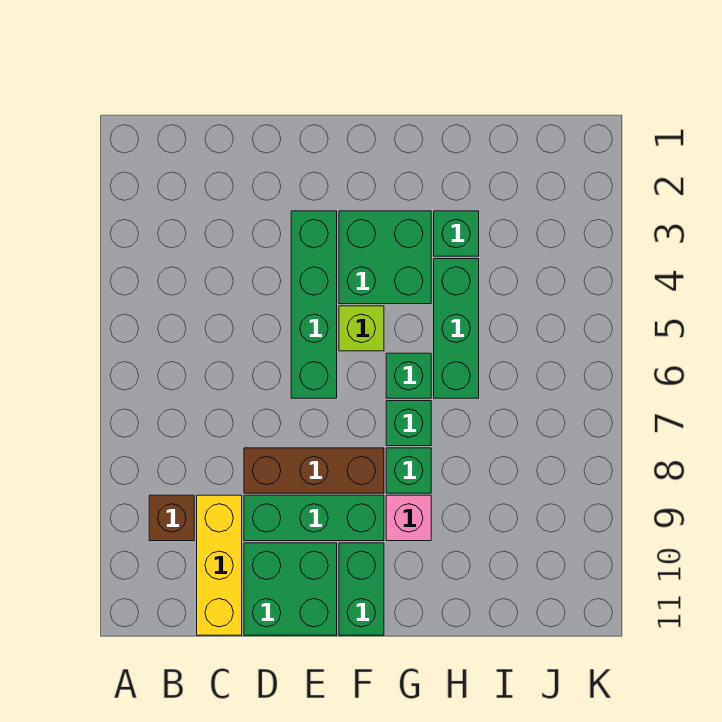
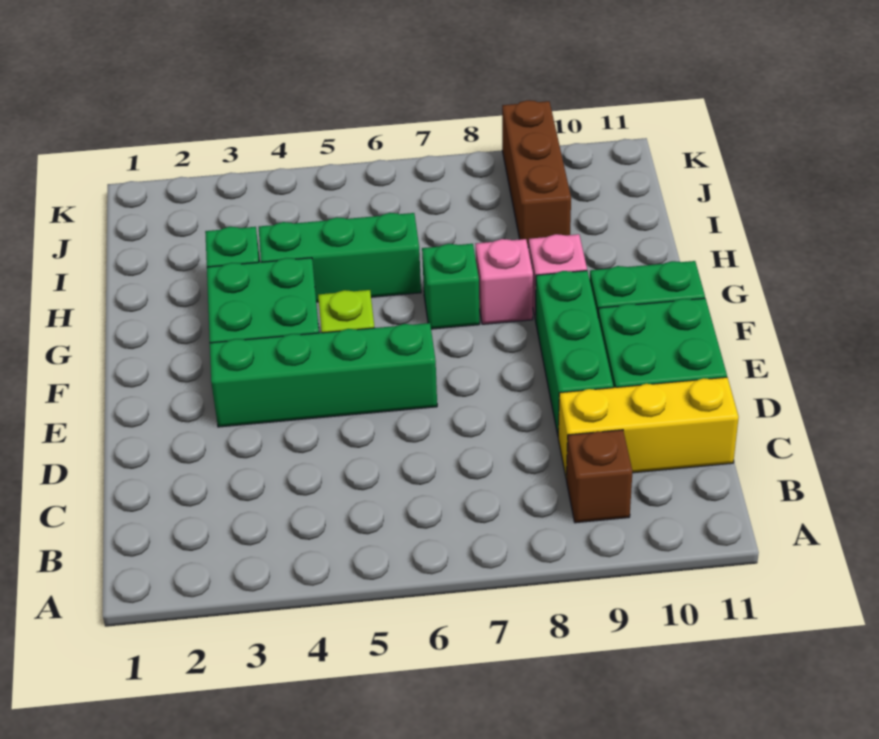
brown brick D8:F8 level 1 -> brown brick I9:K9 level 1
green brick G6 level 1 -> none
green brick G8 level 1 -> pink brick G8 level 1

